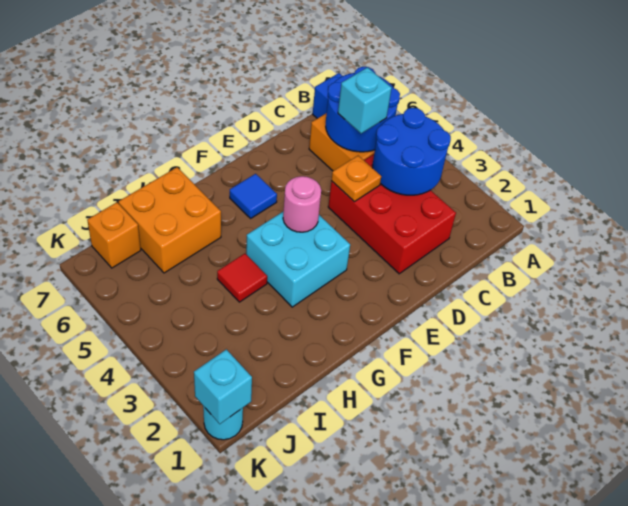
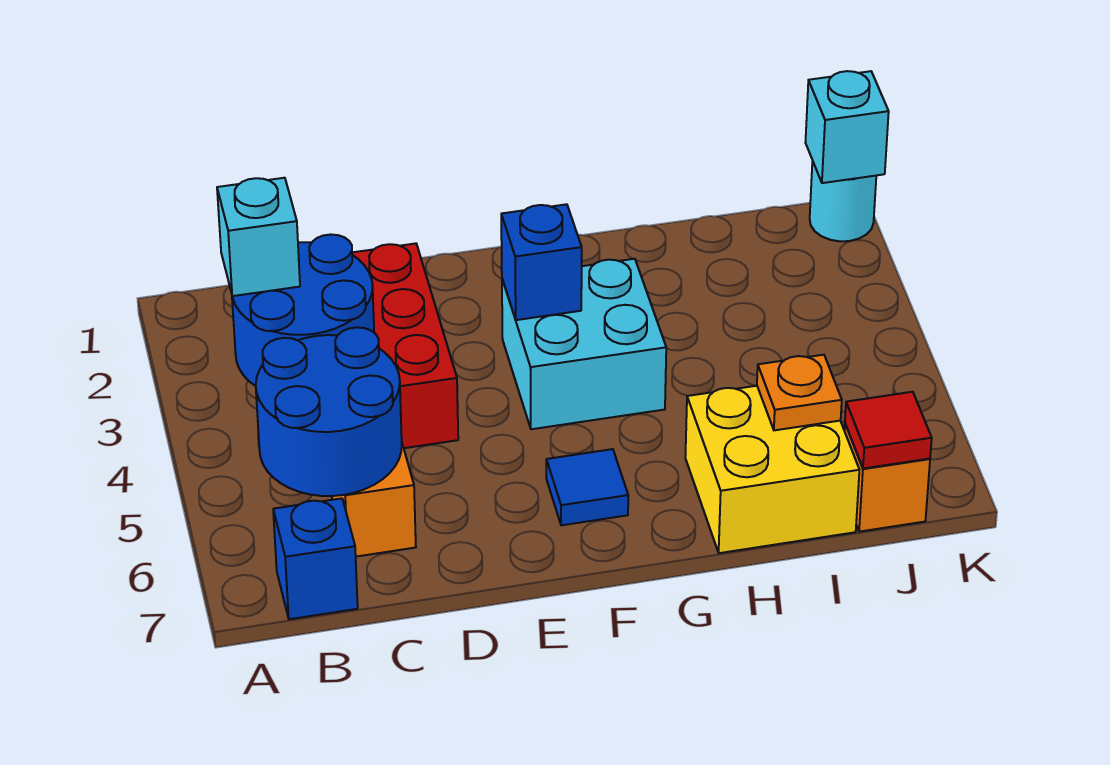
cyan brick C5 level 3 -> cyan brick B3 level 3
orange plate D4 level 2 -> orange plate I6 level 2
none -> blue brick F3 level 2
pink round brick F4 level 2 -> none
red tile H4 level 1 -> red tile J7 level 2
orange brick H6:I7 level 1 -> yellow brick H6:I7 level 1

